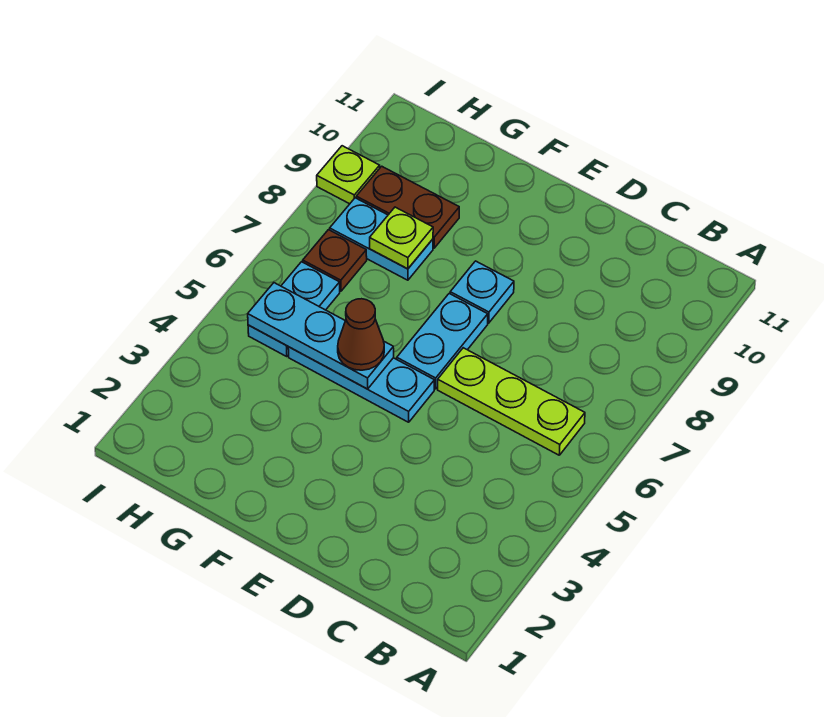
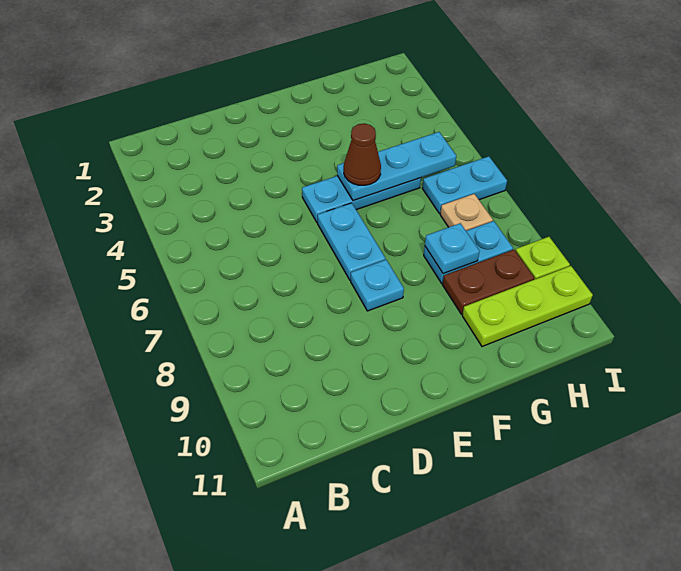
lime plate B6:D6 level 1 -> lime plate G10:I10 level 1
lime plate G8 level 2 -> cyan plate G8 level 2
cyan plate H5:H6 level 1 -> cyan plate H6:I6 level 1
brown plate H7 level 1 -> tan plate H7 level 1

